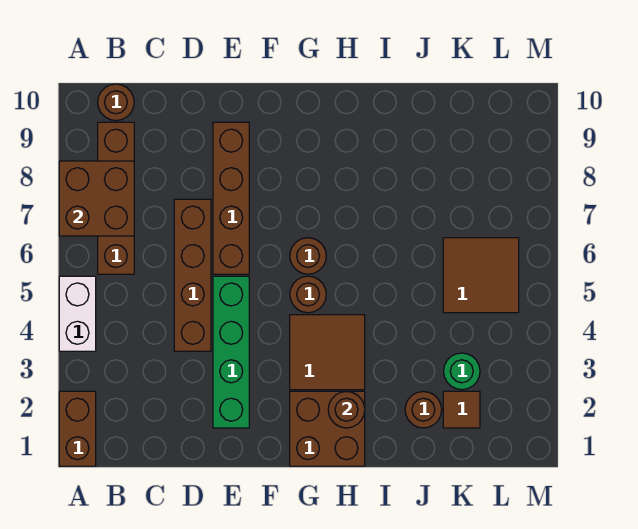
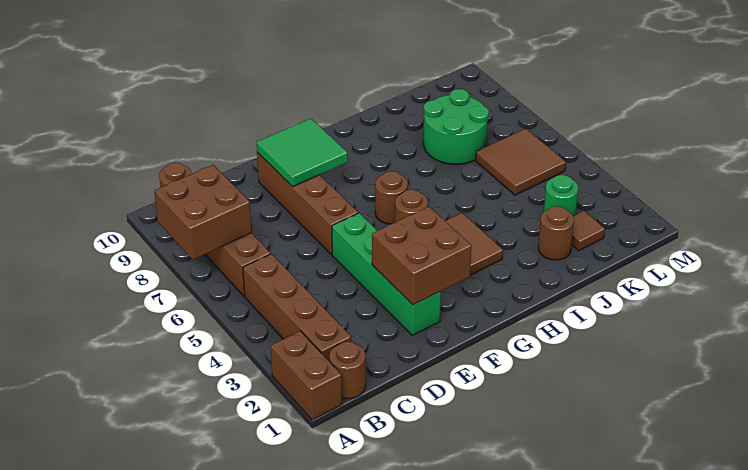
white brick A4:A5 level 1 -> none
brown brick D4:D7 level 1 -> brown brick B2:B5 level 1
none -> green tile E8:F9 level 2
brown brick G1:H2 level 1 -> brown brick E2:F3 level 2
brown round brick H2 level 2 -> brown round brick B1 level 1
none -> green round brick J7:K8 level 1

